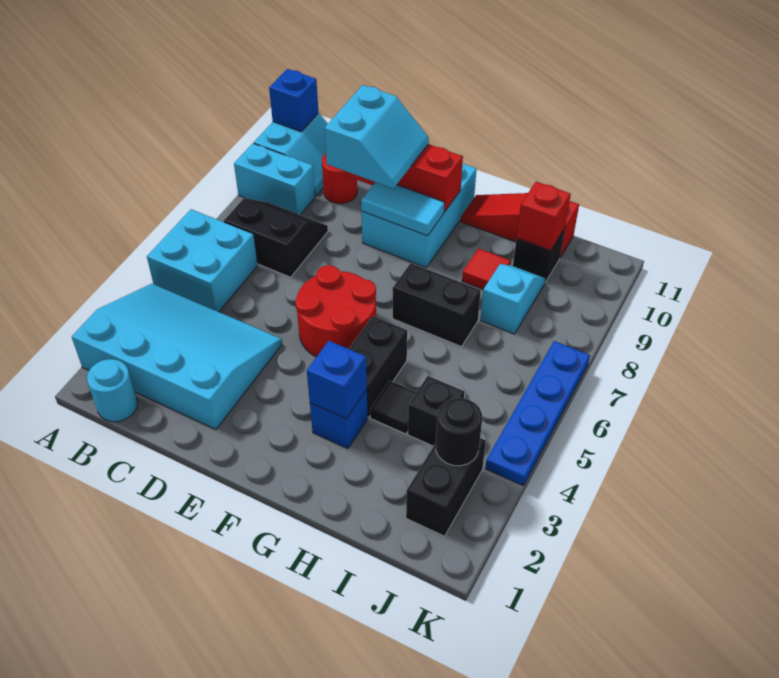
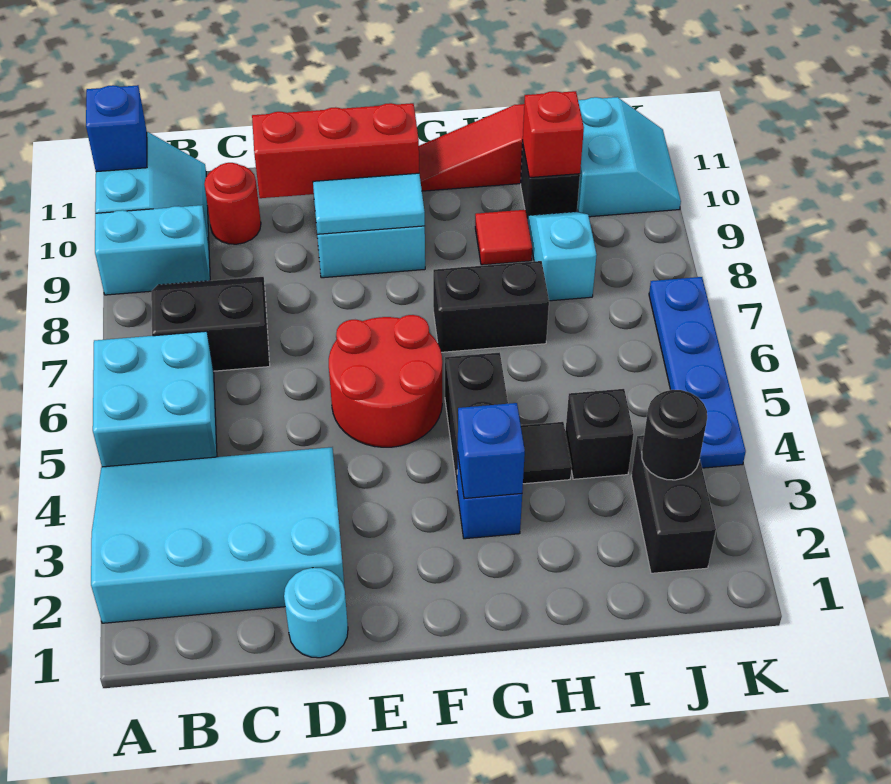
cyan round brick B1 level 1 -> cyan round brick D1 level 1
cyan slope D9:E10 level 3 top D -> cyan slope J10:K11 level 1 top J

